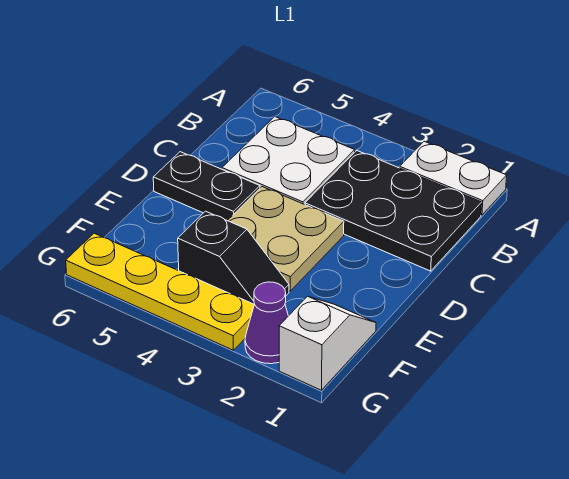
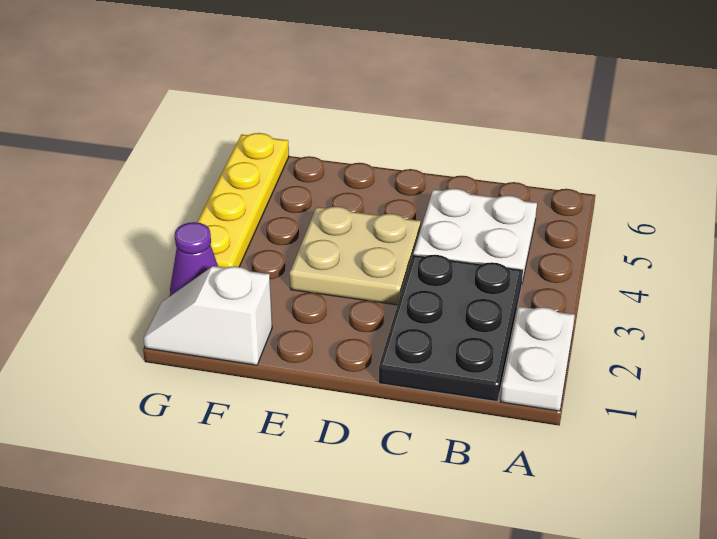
black plate D5:D6 level 1 -> none
white slope F1:G1 level 1 top G -> white slope F1:G1 level 1 top F
black slope F3:F4 level 1 top 4 -> none

